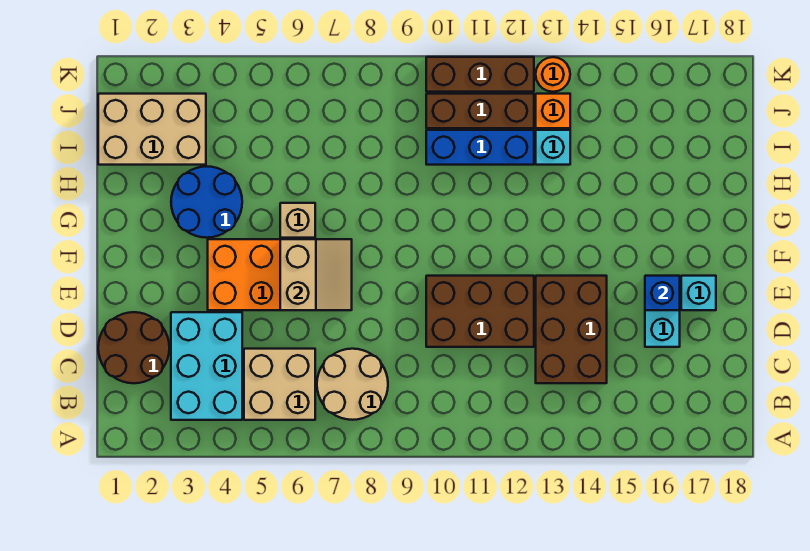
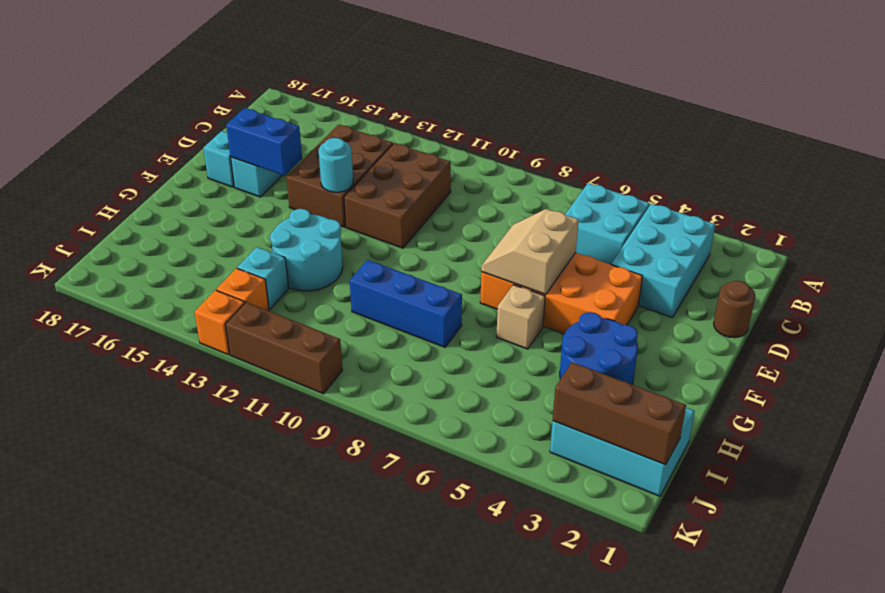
tan brick B5:C6 level 1 -> cyan brick B5:C6 level 1
tan round brick B7:C8 level 1 -> none
brown round brick C1:D2 level 1 -> brown round brick D1 level 1
brown brick D10:E12 level 1 -> brown brick C11:E12 level 1
none -> cyan round brick E13 level 2
blue brick E16 level 2 -> blue brick E15:E16 level 2
none -> cyan round brick G12:H13 level 1
tan brick I1:J3 level 1 -> cyan brick I1:J3 level 1
blue brick I10:I12 level 1 -> blue brick H8:H10 level 1
brown brick J10:J12 level 1 -> brown brick J1:J3 level 2
orange round brick K13 level 1 -> orange brick K13 level 1

